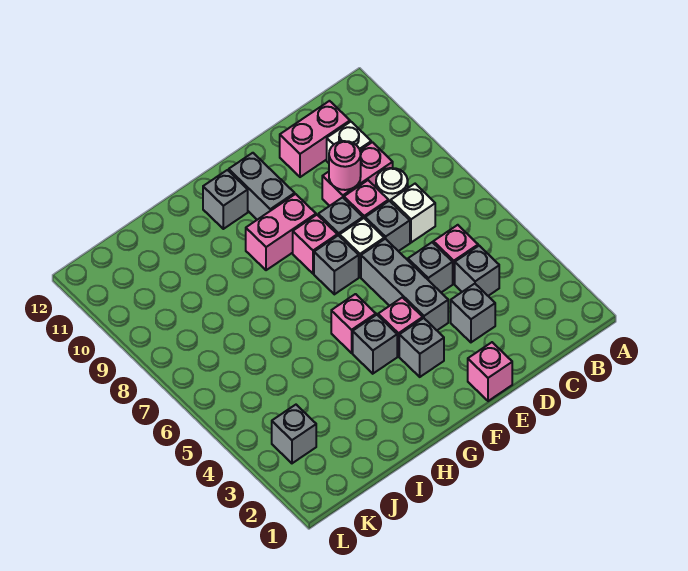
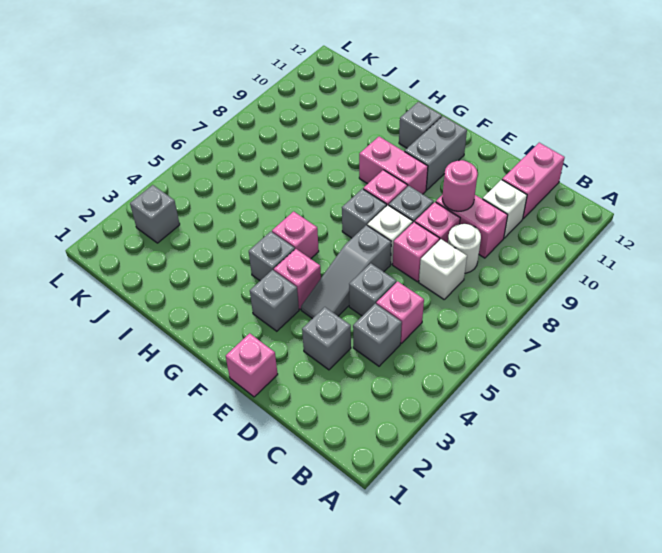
pink brick C11:D11 level 1 -> pink brick C11:C12 level 1
grey brick D7 level 1 -> pink brick D7 level 1
grey brick E4:E6 level 1 -> grey slope E4:E6 level 1 top 6

